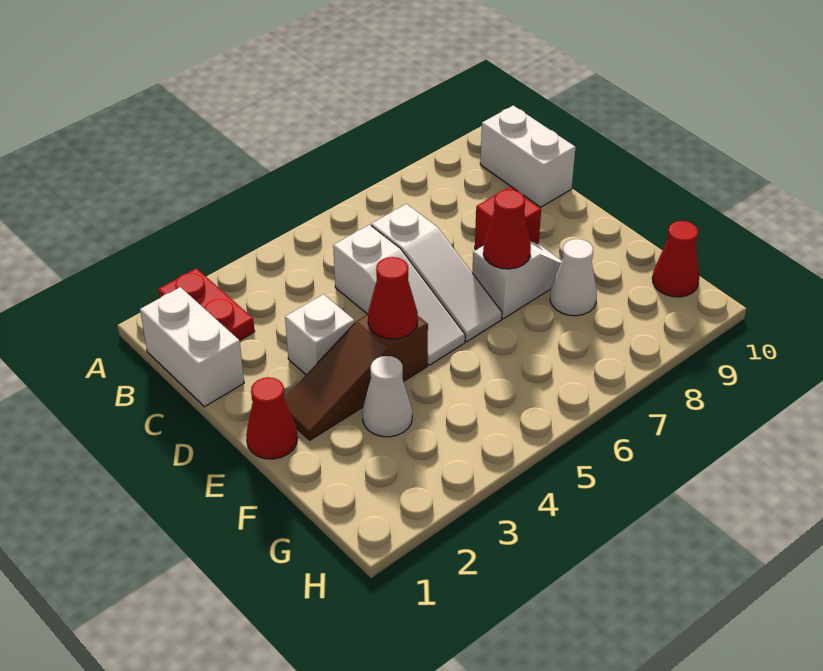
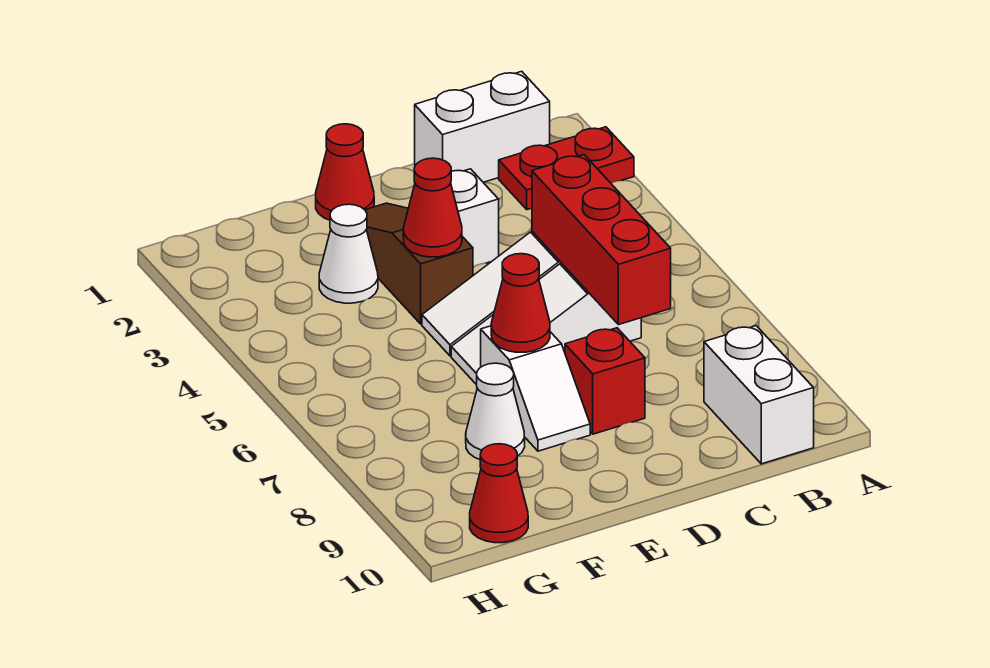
white brick B10:C10 level 1 -> white brick B9:B10 level 1
none -> red brick C5:C7 level 2

